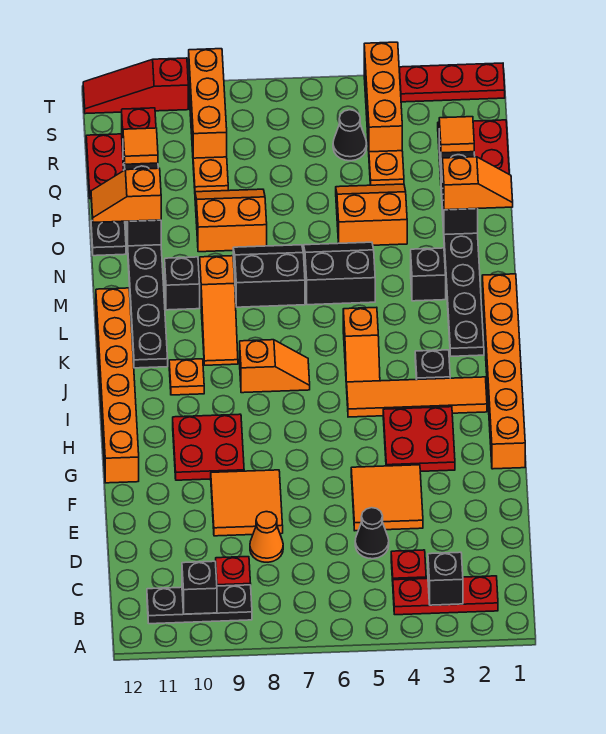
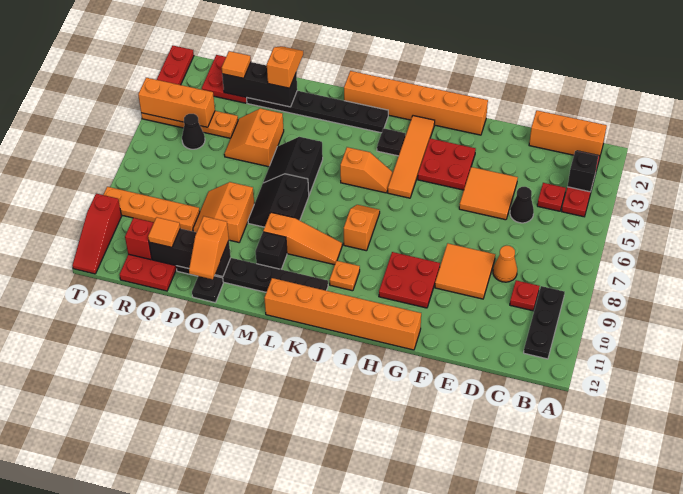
black brick B10 level 2 -> none
black brick M3 level 1 -> none
orange brick R9:T9 level 2 -> orange brick B1:D1 level 1

